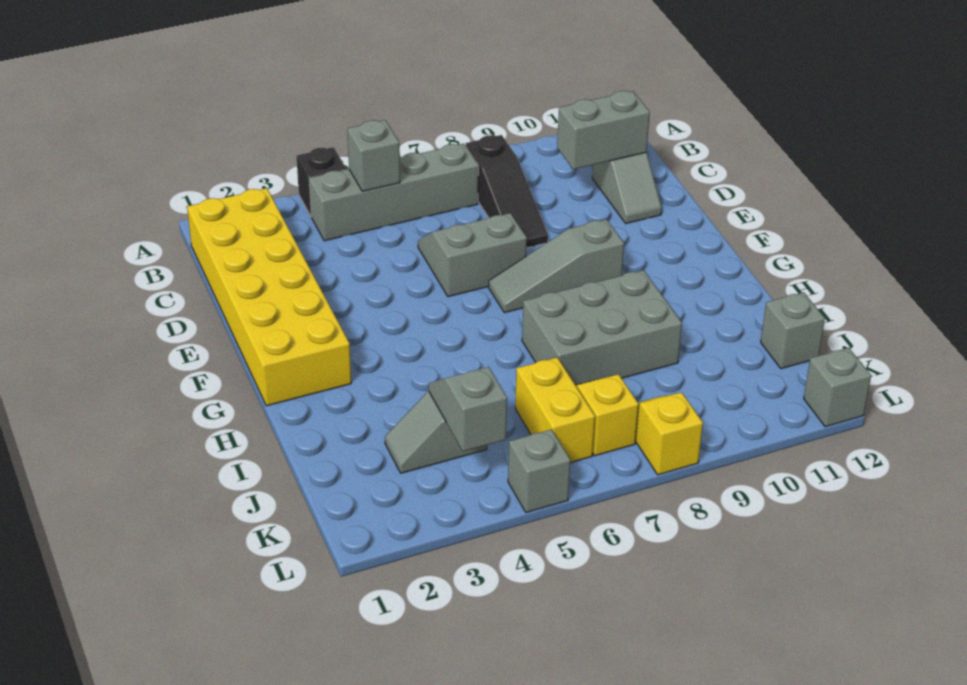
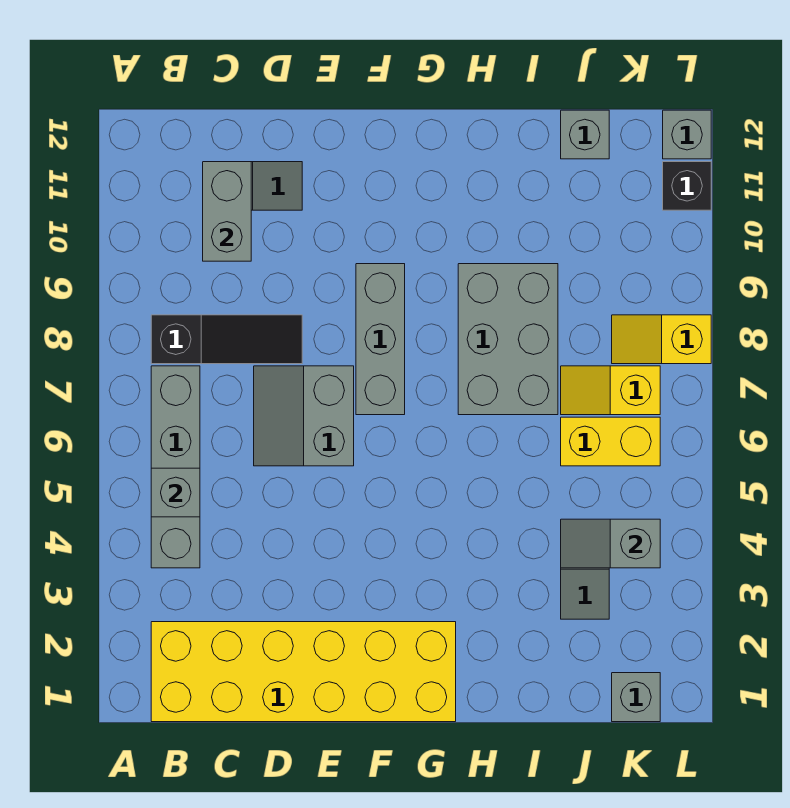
black brick A4 level 1 -> black brick L11 level 1
grey slope F7:F9 level 1 top 9 -> grey brick F7:F9 level 1
grey brick L5 level 1 -> grey brick K1 level 1

